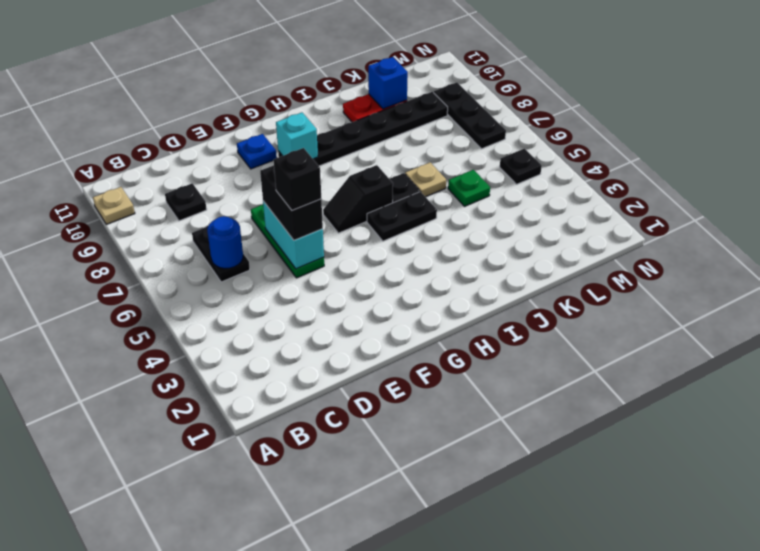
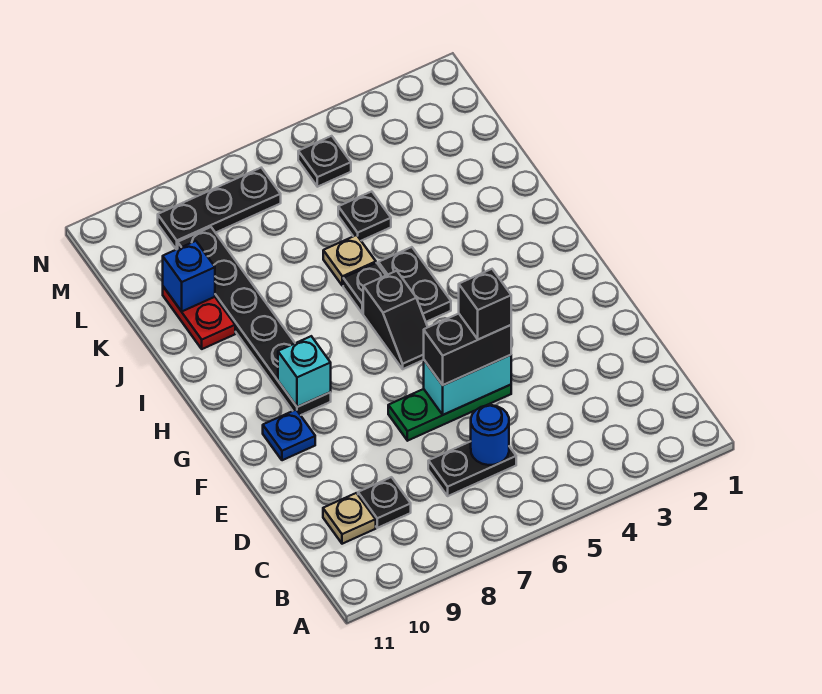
tan plate A10 level 1 -> tan plate C10 level 1
green plate K5 level 1 -> black plate K5 level 1

